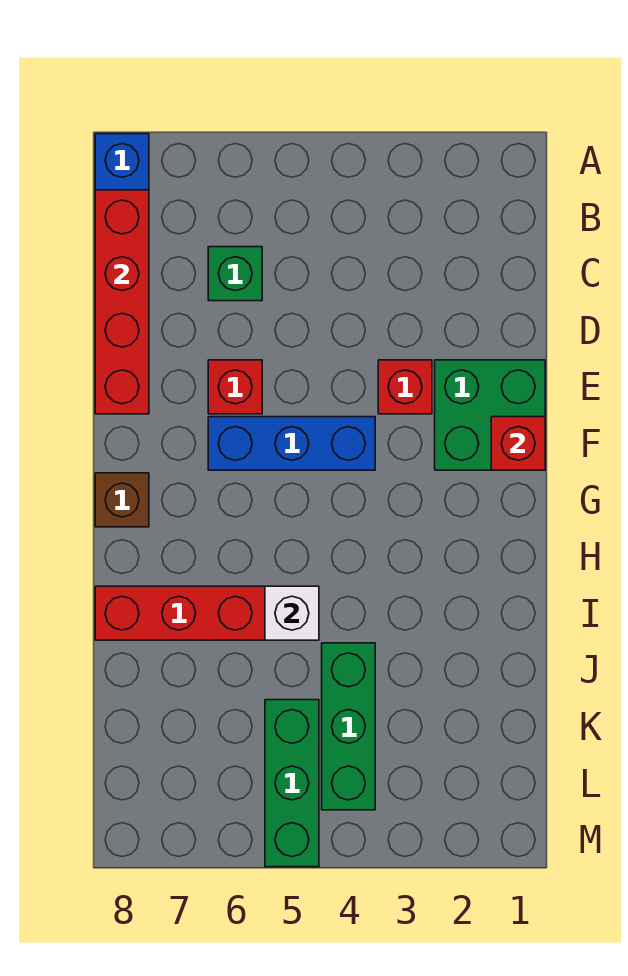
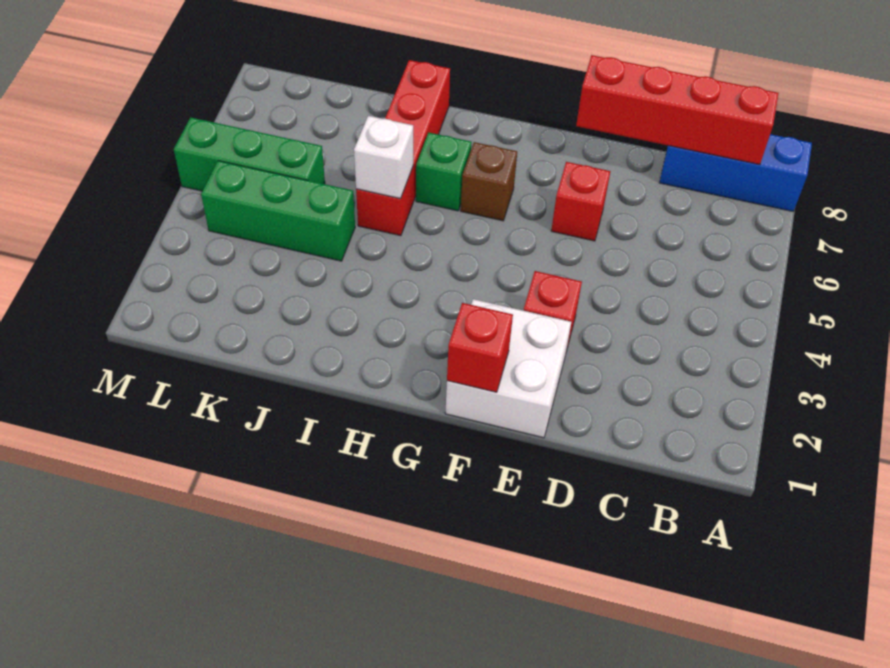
green brick C6 level 1 -> green brick H6 level 1
green brick E1:F2 level 1 -> white brick E1:F2 level 1
blue brick F4:F6 level 1 -> none
brown brick G8 level 1 -> brown brick G6 level 1

